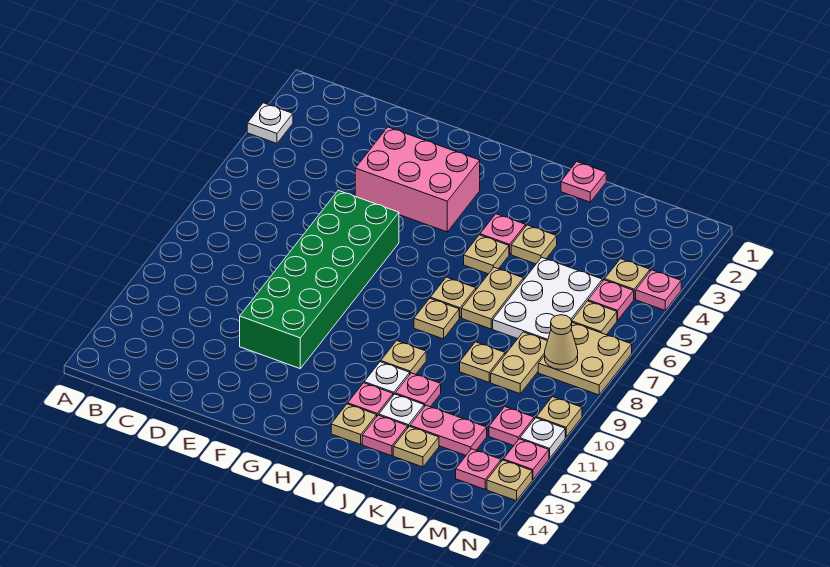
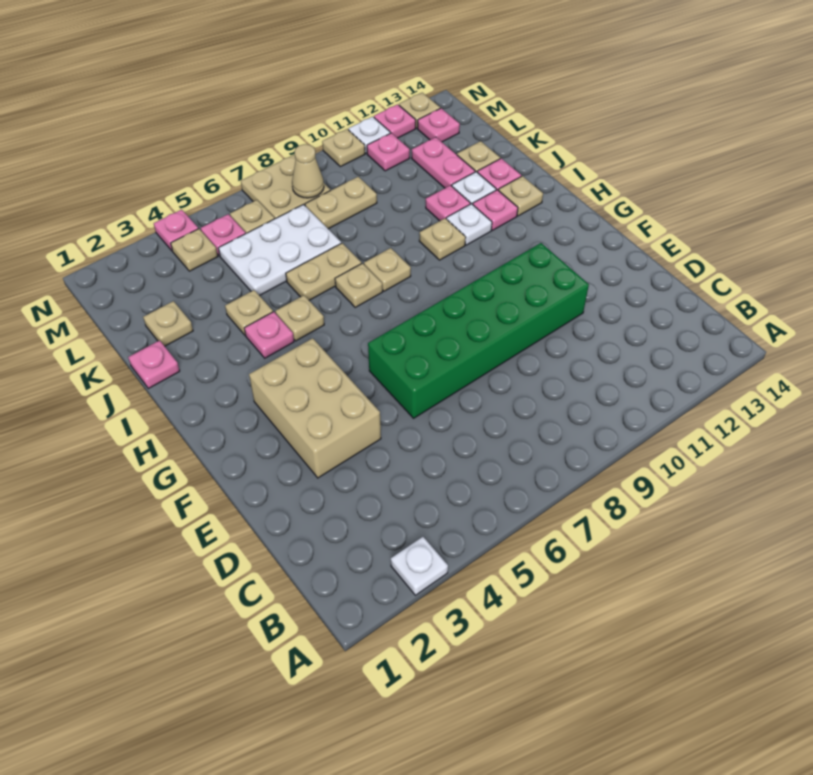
pink brick E3:G4 level 1 -> tan brick E3:G4 level 1
tan plate K9 level 1 -> tan plate K2 level 1

